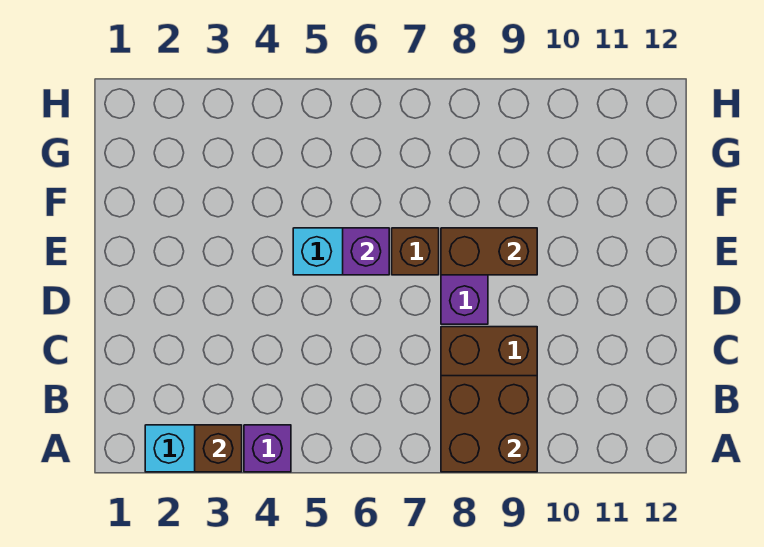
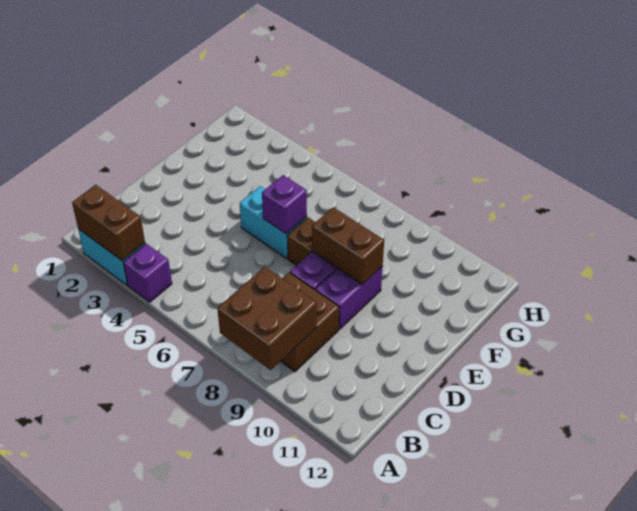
brown brick A3 level 2 -> brown brick A2:A3 level 2
none -> purple brick D9:E9 level 1

